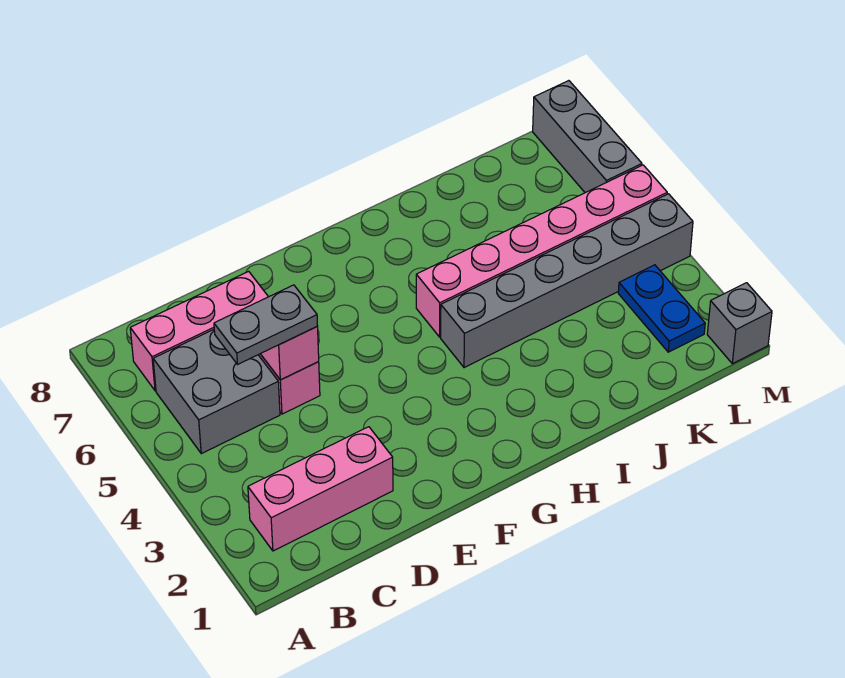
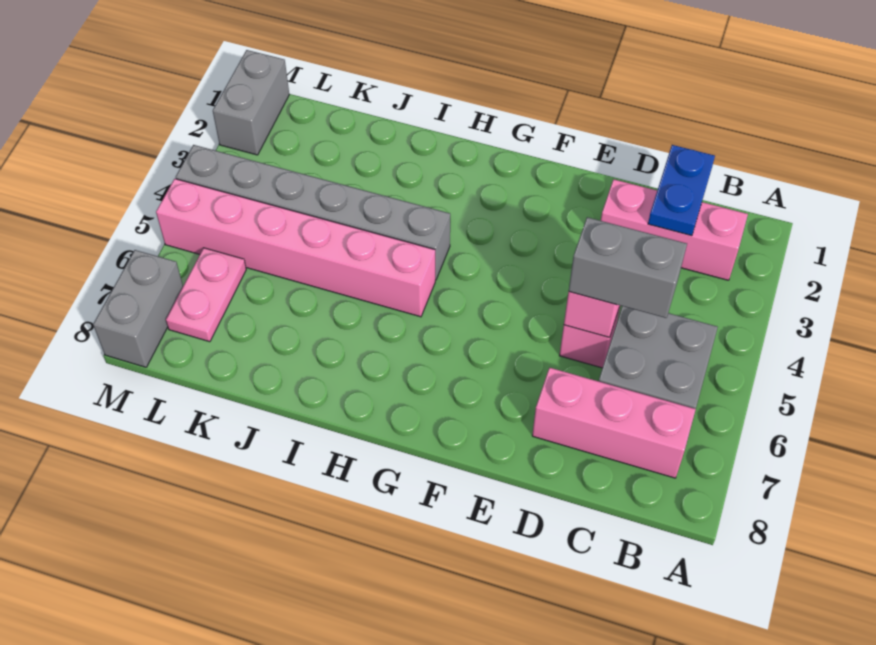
grey plate C5:D5 level 3 -> grey brick C5:D5 level 3
blue plate L2:L3 level 1 -> blue plate C1:C2 level 2
none -> pink plate L6:L7 level 1
grey brick M1 level 1 -> grey brick M1:M2 level 1
grey brick M6:M8 level 1 -> grey brick M7:M8 level 1

